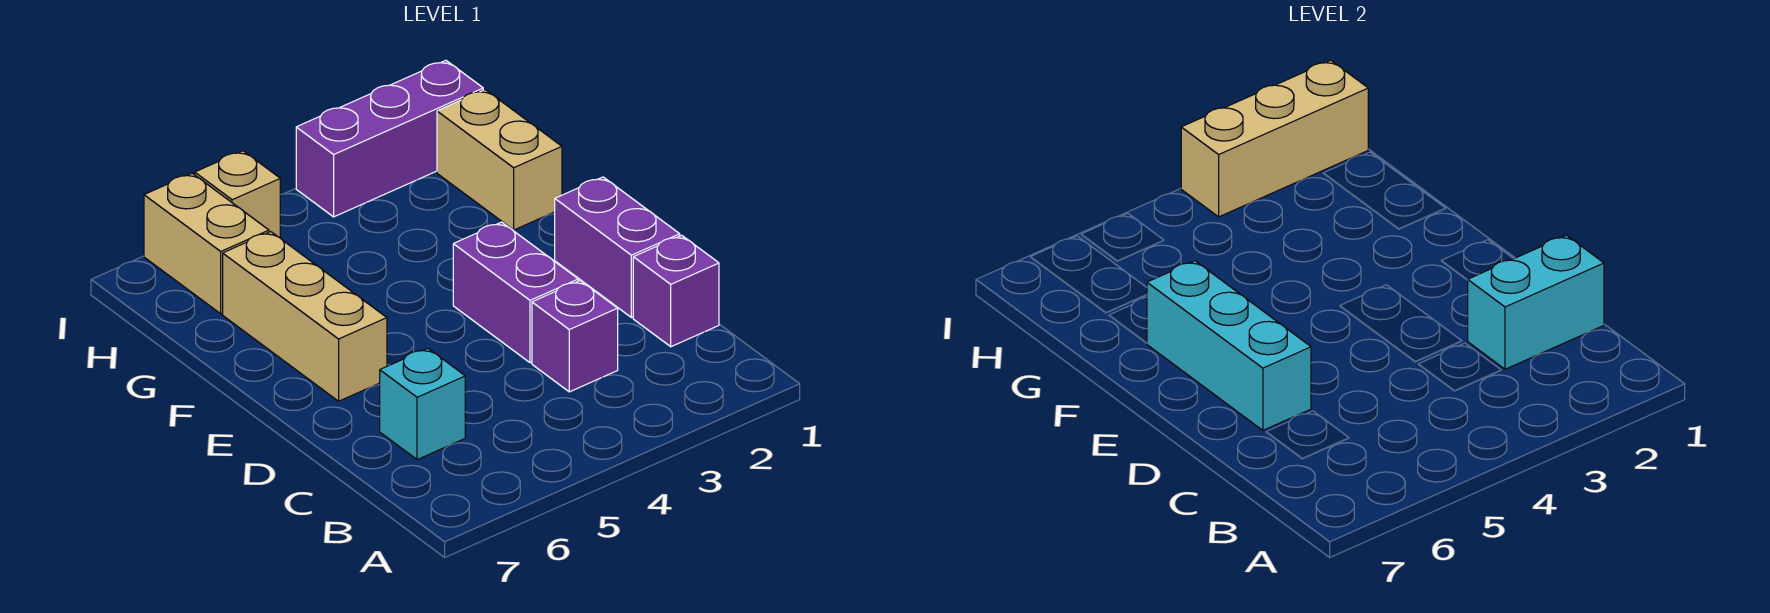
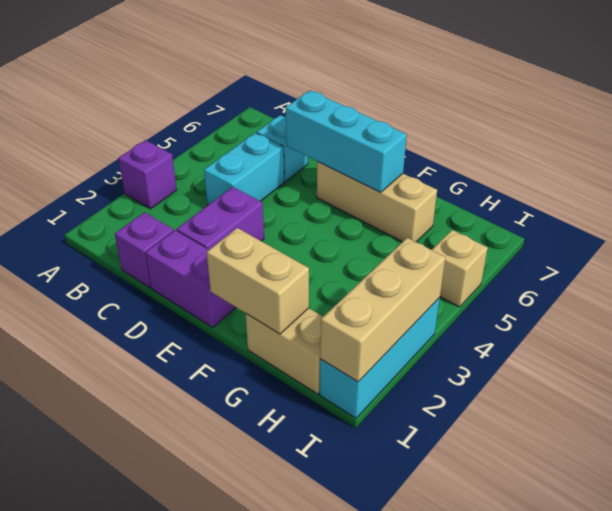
cyan brick C1:C2 level 2 -> cyan brick C4:C5 level 1
purple brick C3 level 1 -> purple brick A3 level 1
purple brick D3:E3 level 1 -> purple brick D2:D3 level 1
tan brick H6:I6 level 1 -> tan brick F1:G1 level 2
purple brick I1:I3 level 1 -> cyan brick I1:I3 level 1

